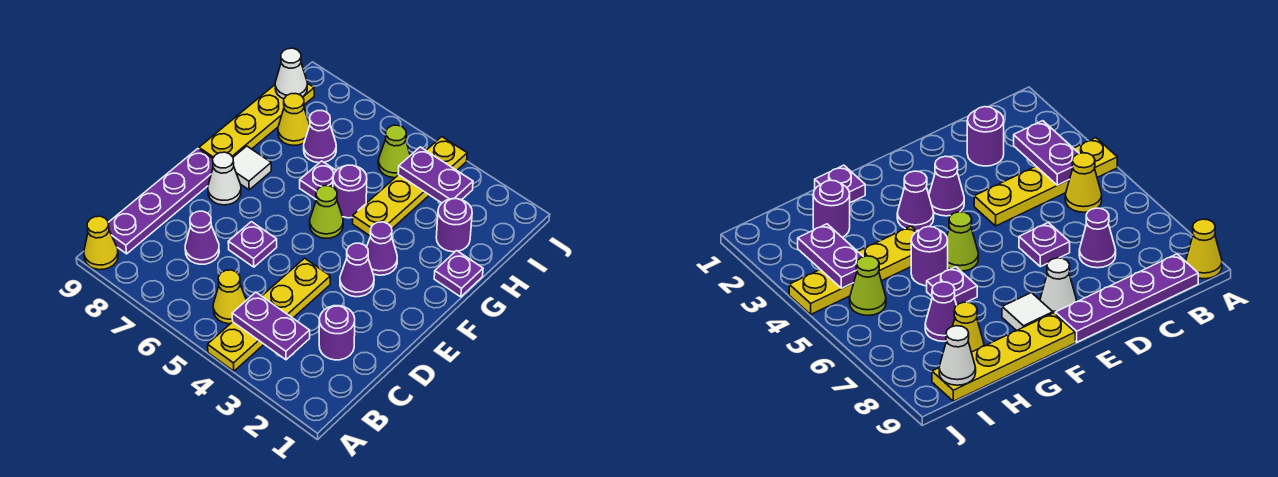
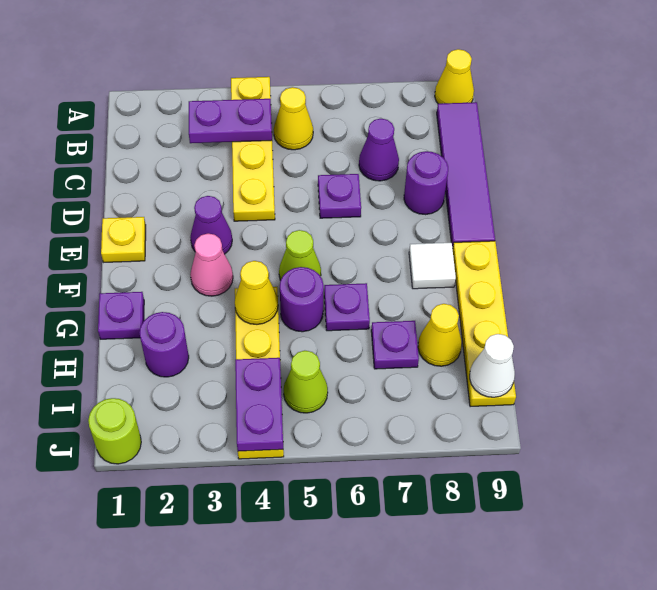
purple plate B9:E9 level 1 -> purple tile B9:E9 level 1
purple round brick C2 level 1 -> purple round brick D8 level 1
none -> yellow plate E1 level 1
white cone E8 level 1 -> none
purple cone F3 level 1 -> pink cone F3 level 1
none -> yellow cone G4 level 2
purple cone H7 level 1 -> purple plate H7 level 1
purple plate I3:I4 level 2 -> purple plate I4:J4 level 2
none -> lime round brick J1 level 1

